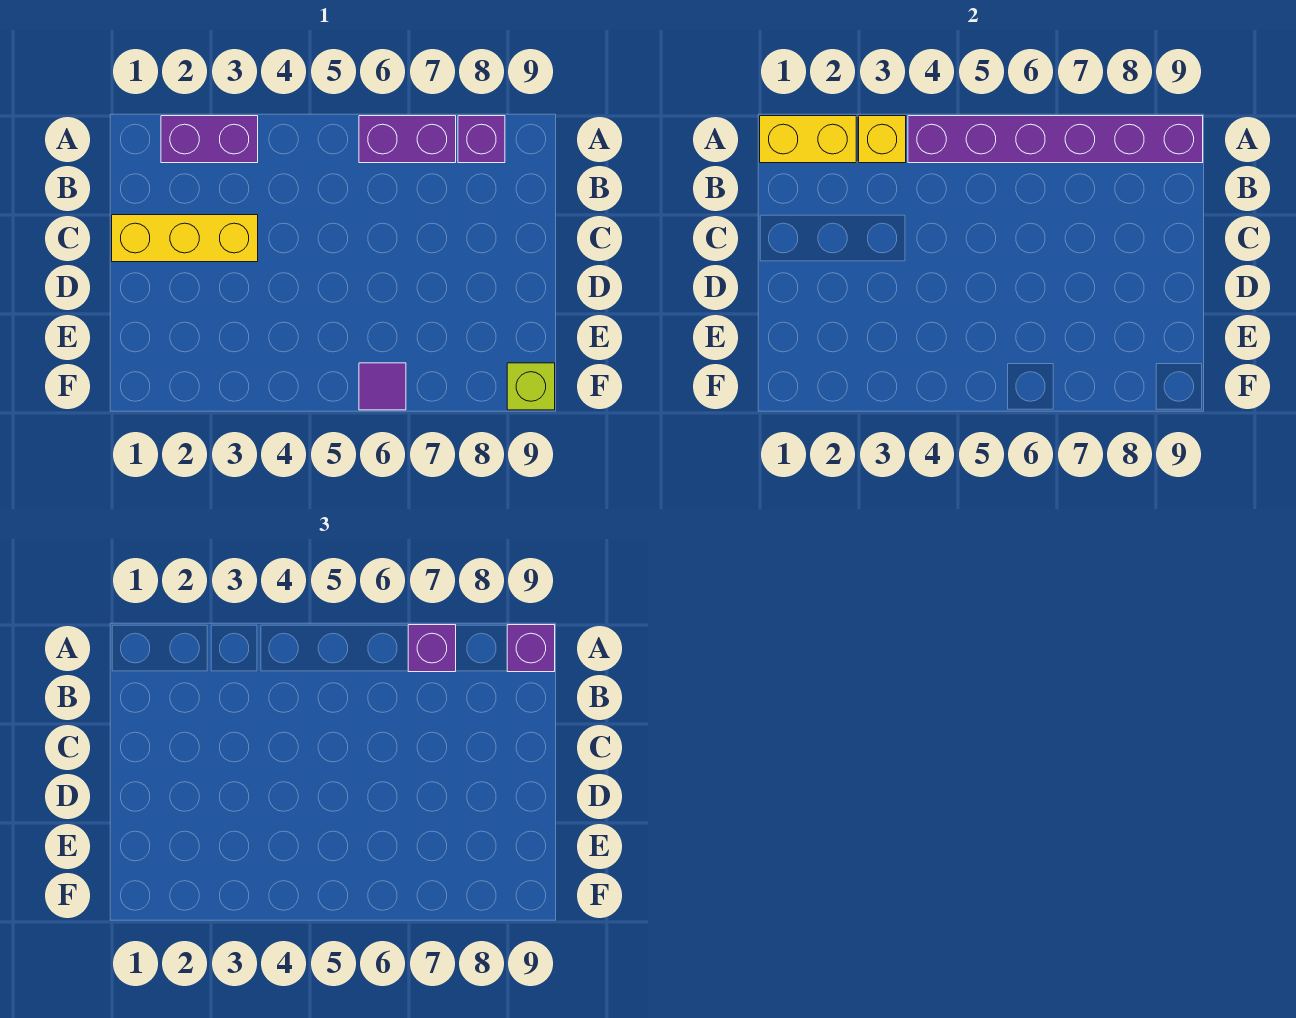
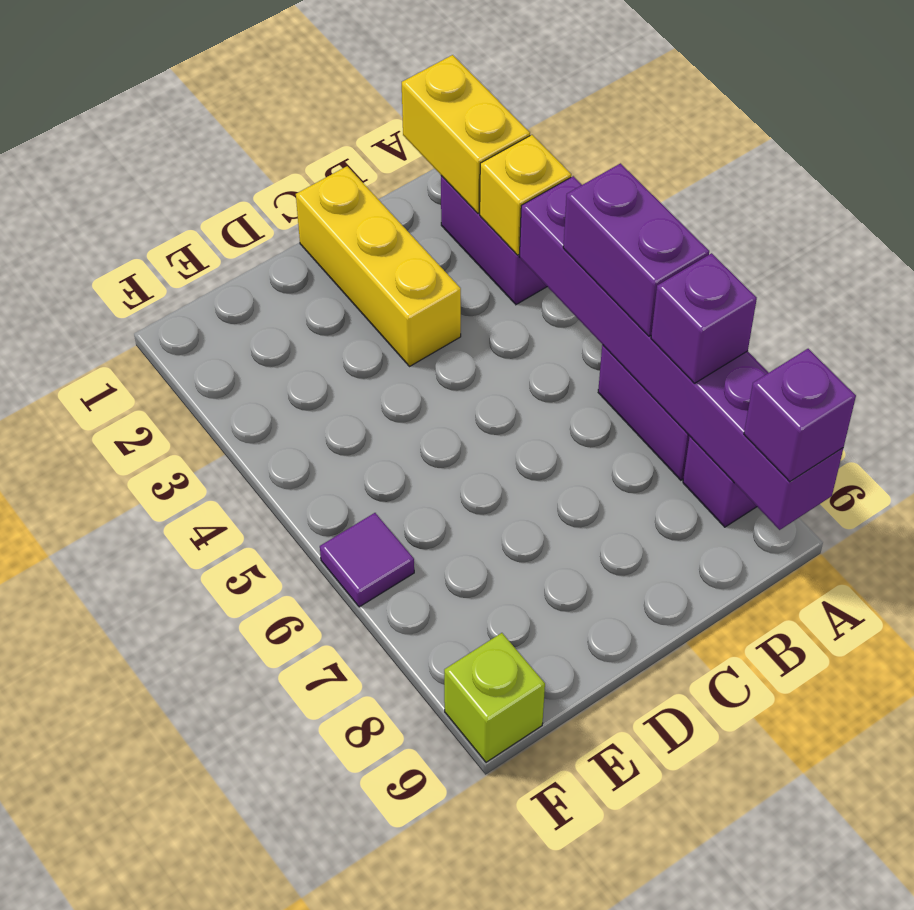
none -> purple brick A5:A6 level 3

